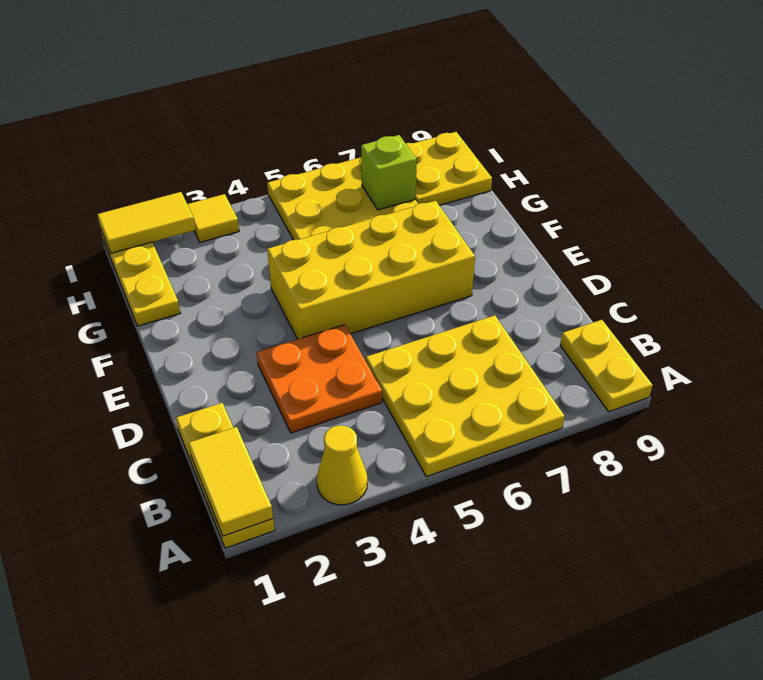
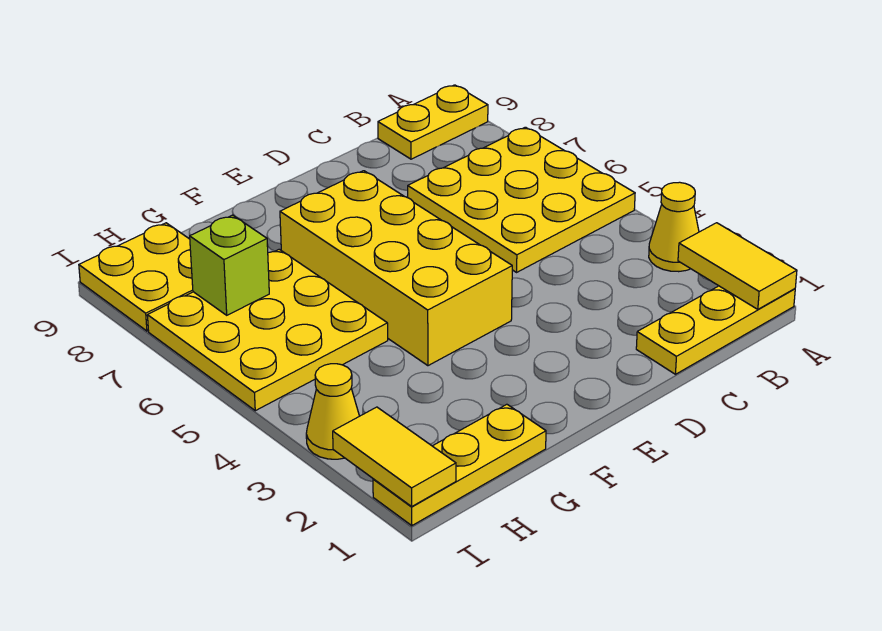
yellow tile A1:B1 level 2 -> yellow tile A1:A2 level 2
orange plate C3:D4 level 1 -> none
yellow tile I3 level 1 -> yellow cone I3 level 1

